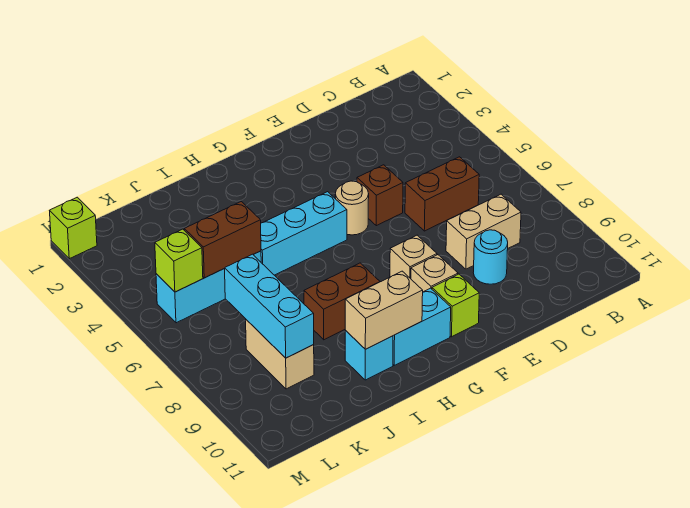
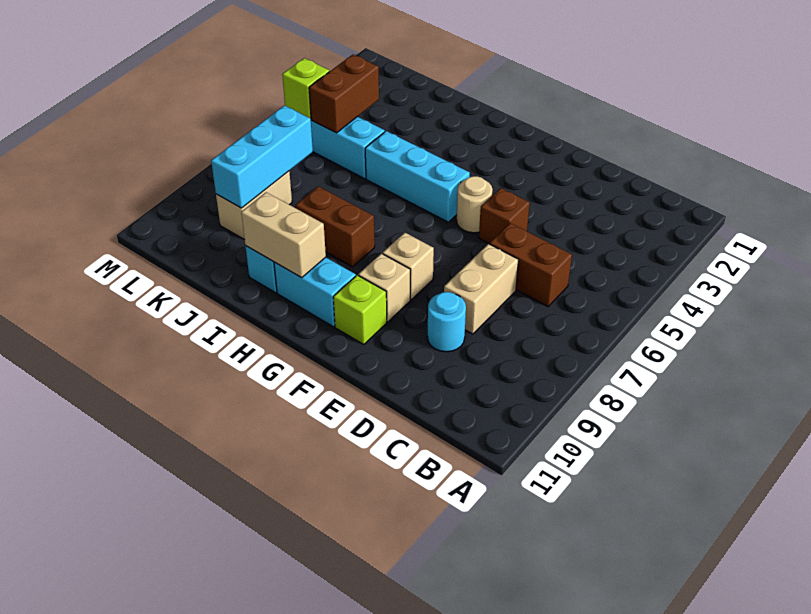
tan brick C8:D8 level 1 -> tan brick D7:D8 level 1
brown brick J5:K5 level 2 -> brown brick K4:K5 level 2
lime brick M1 level 1 -> none

